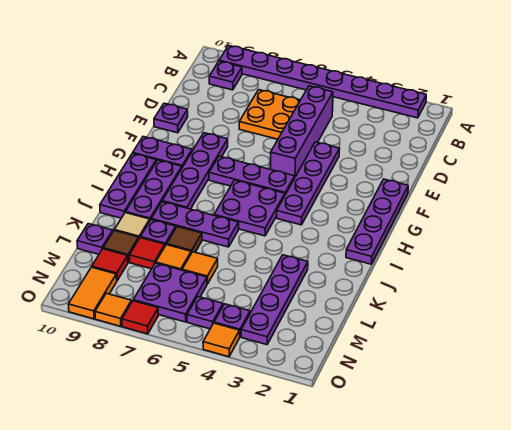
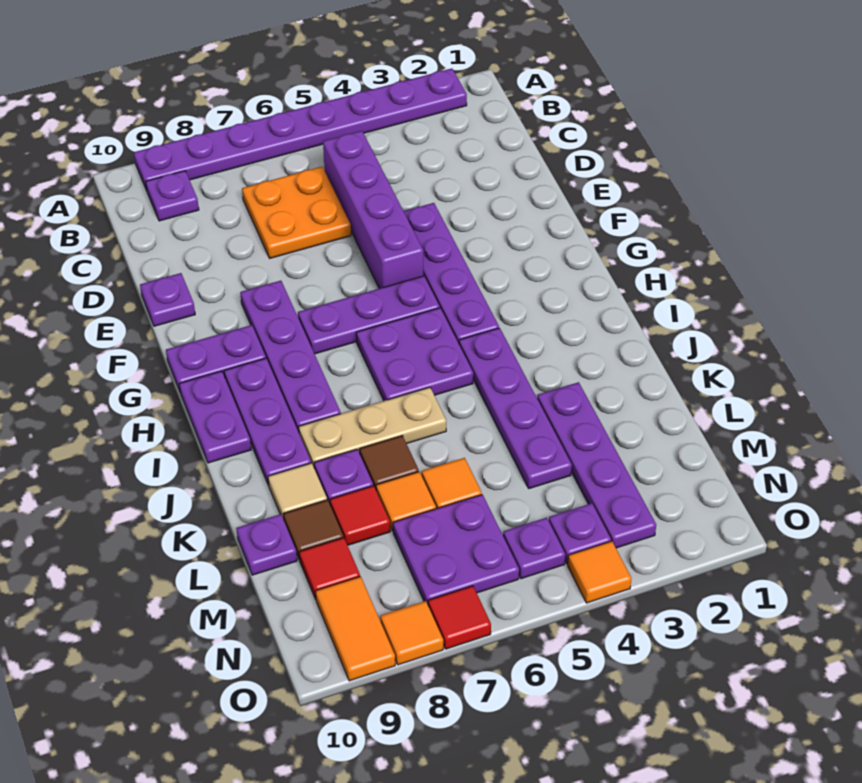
purple plate F1:I1 level 1 -> purple plate I4:L4 level 1
purple plate H10:J10 level 1 -> purple plate H10:I10 level 1
purple plate J6:J8 level 1 -> tan plate J6:J8 level 1

